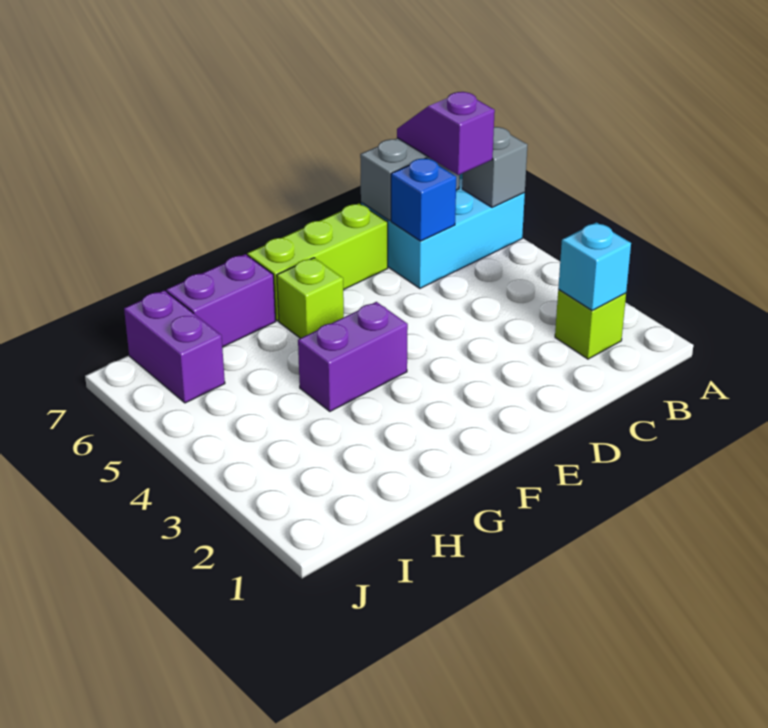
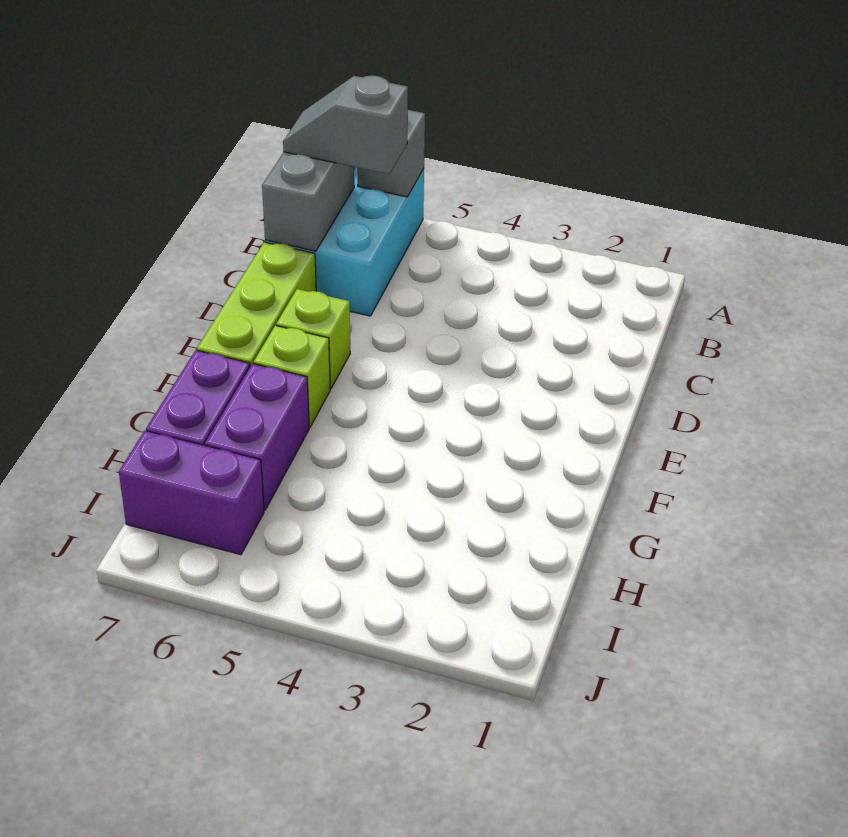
lime brick B2 level 1 -> lime brick E6 level 1
cyan brick B2 level 2 -> none
purple slope B6:B7 level 3 top 6 -> grey slope B6:B7 level 3 top 6
blue brick C6 level 2 -> none
purple brick F4:G4 level 1 -> purple brick G6:H6 level 1

